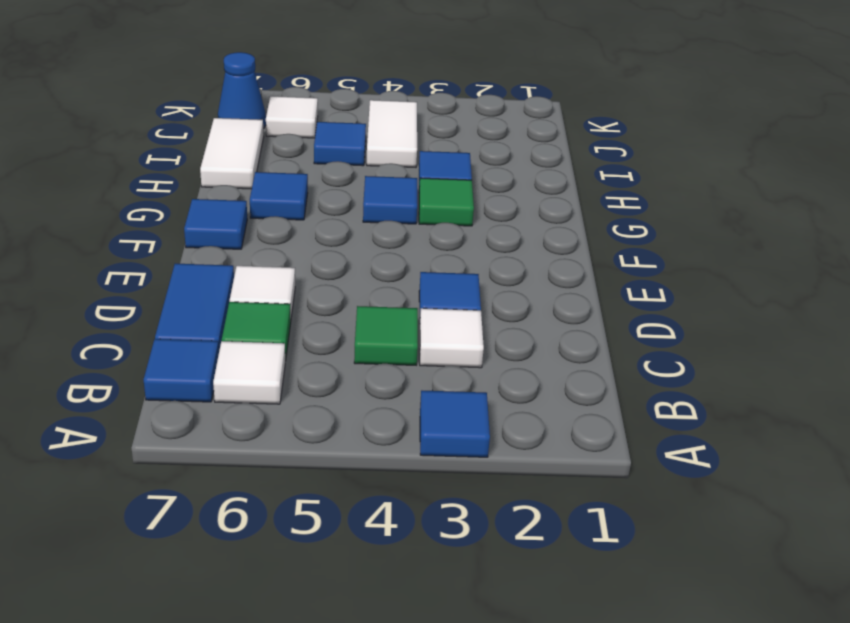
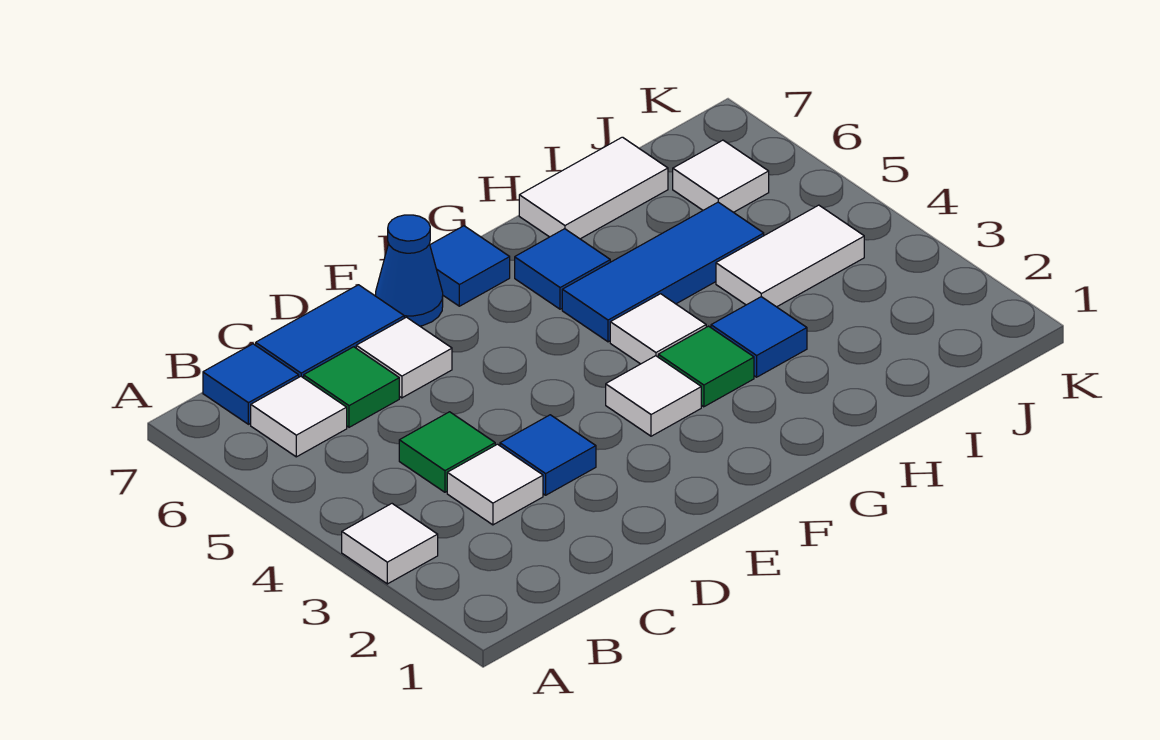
blue tile A3 level 1 -> white tile A3 level 1
none -> white tile F3 level 1
blue tile G4 level 1 -> white tile G4 level 1
blue tile I5 level 1 -> blue tile G5:I5 level 1
blue cone J7 level 1 -> blue cone E7 level 1

